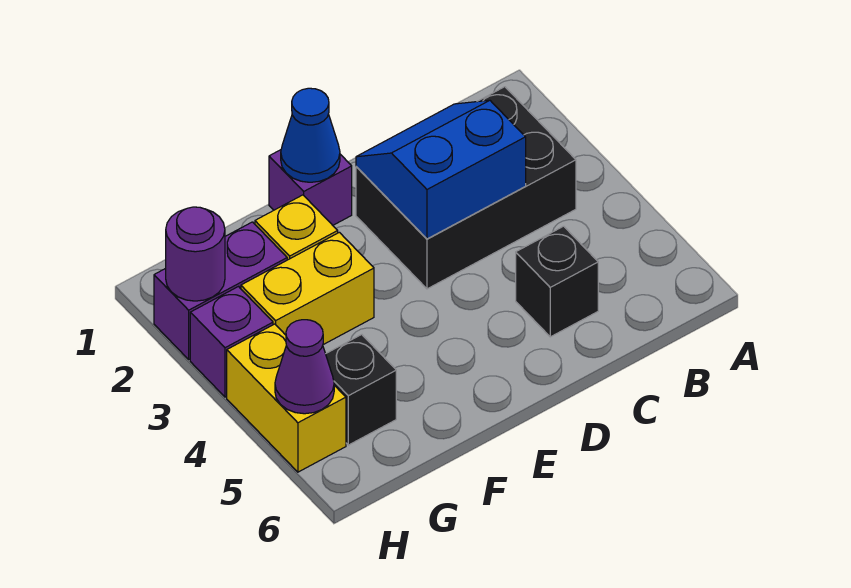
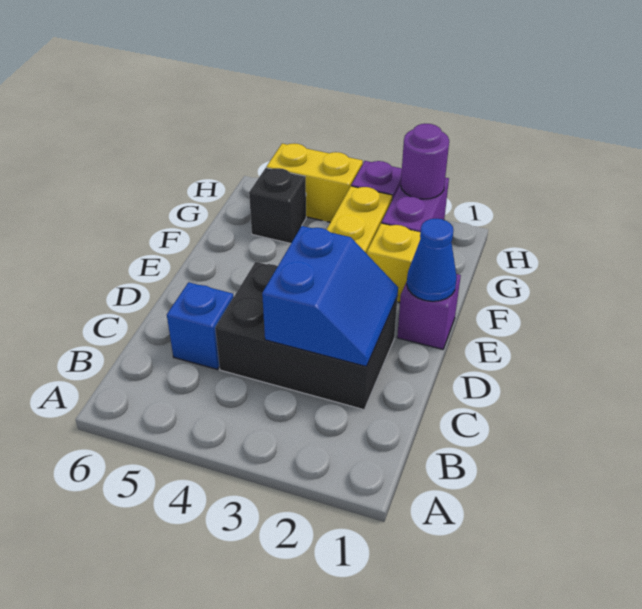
black brick B2:D3 level 1 -> black brick C2:D4 level 1
black brick C5 level 1 -> blue brick C5 level 1
purple cone H5 level 2 -> none

